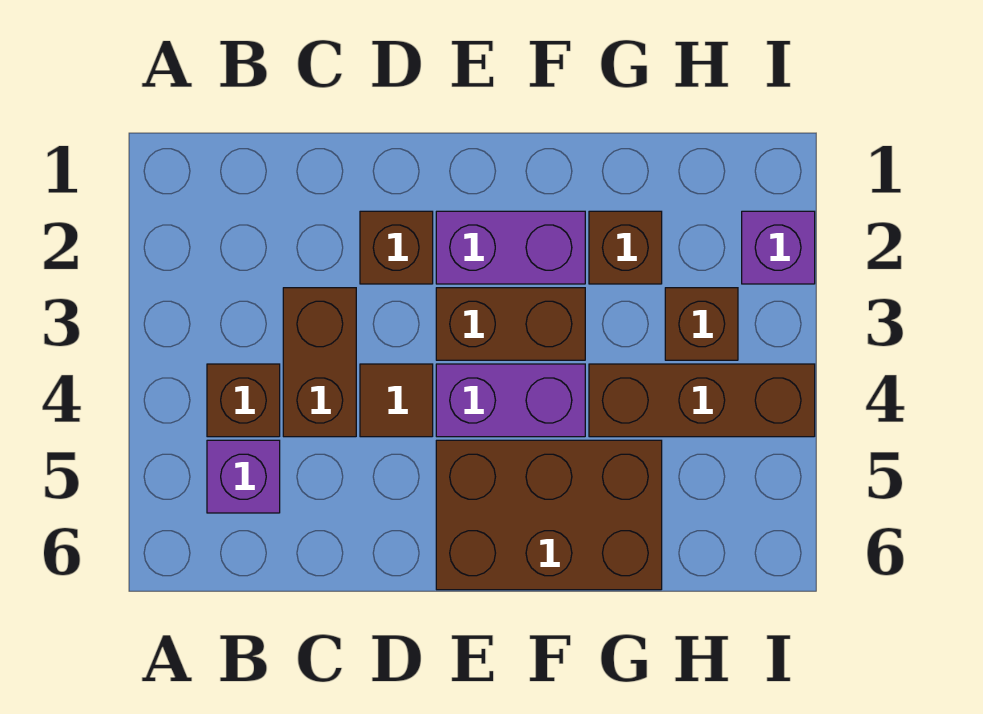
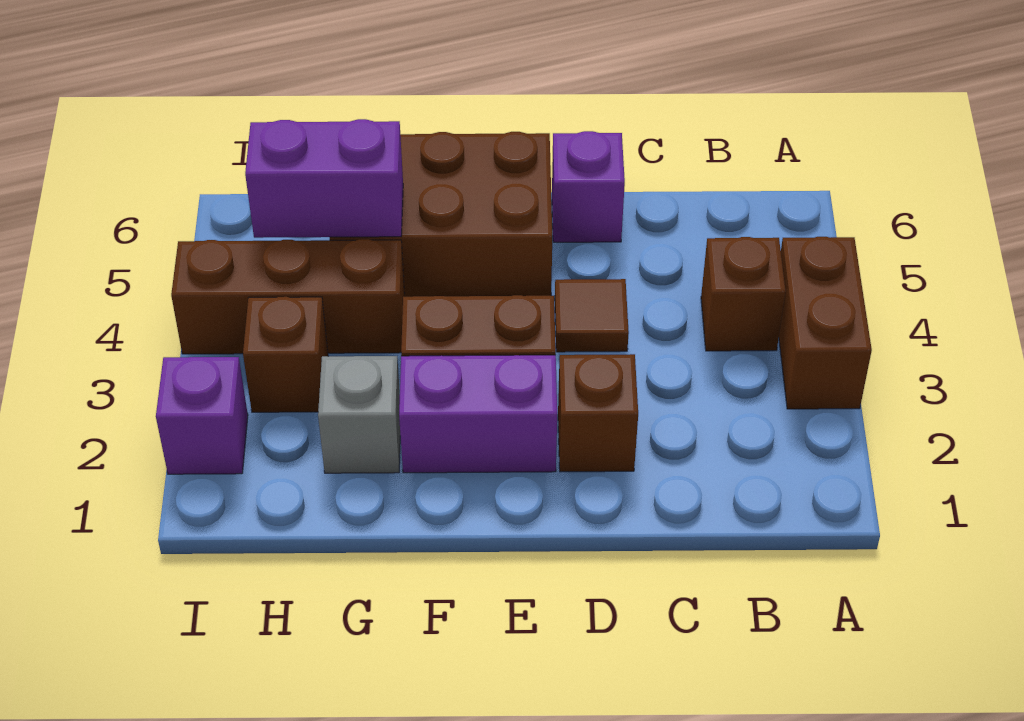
purple brick B5 level 1 -> purple brick D6 level 1
brown brick C3:C4 level 1 -> brown brick A3:A4 level 1
purple brick E4:F4 level 1 -> purple brick G5:H5 level 2
brown brick G2 level 1 -> grey brick G2 level 1

